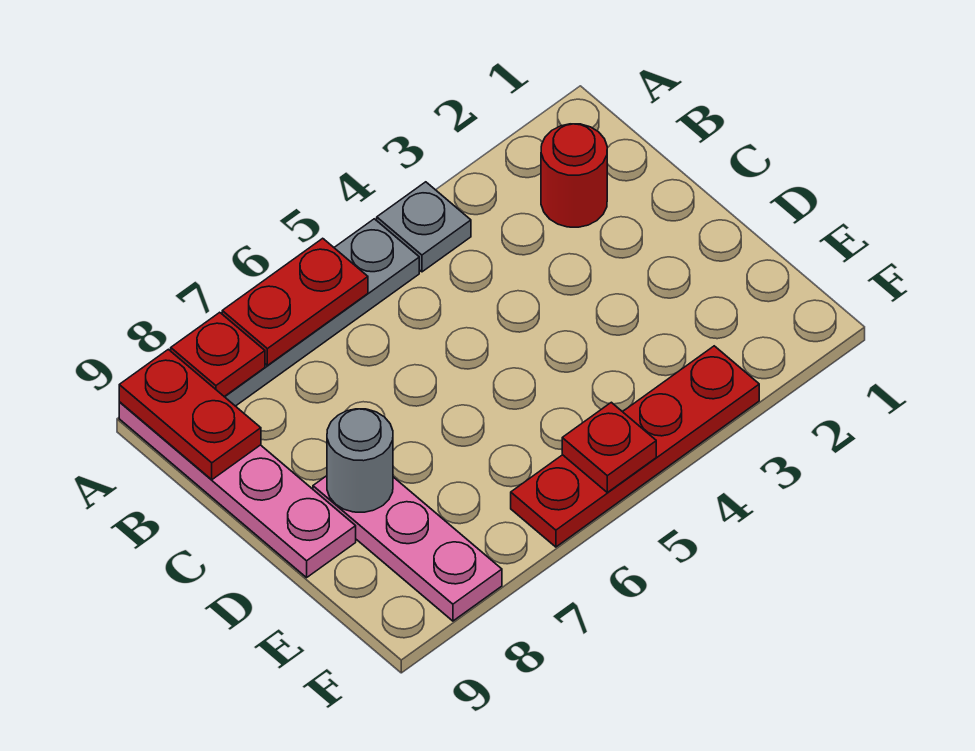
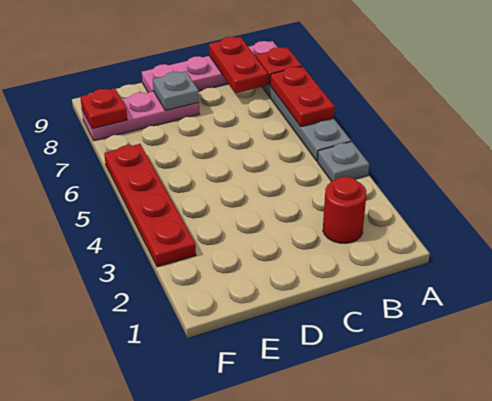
red plate A9:B9 level 2 -> red plate B8:B9 level 2
grey round brick D8 level 2 -> grey plate D8 level 2
red plate F5 level 2 -> red plate F8 level 2

